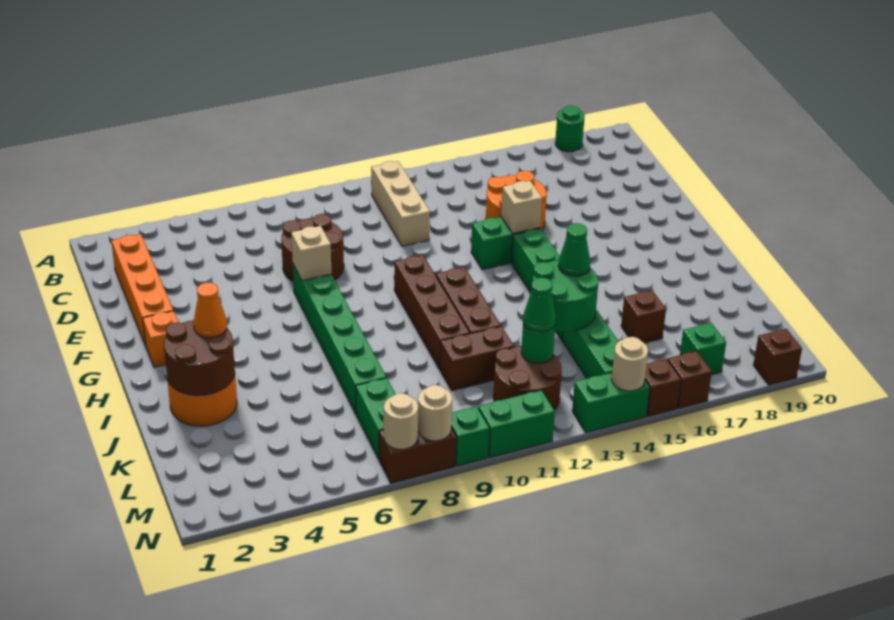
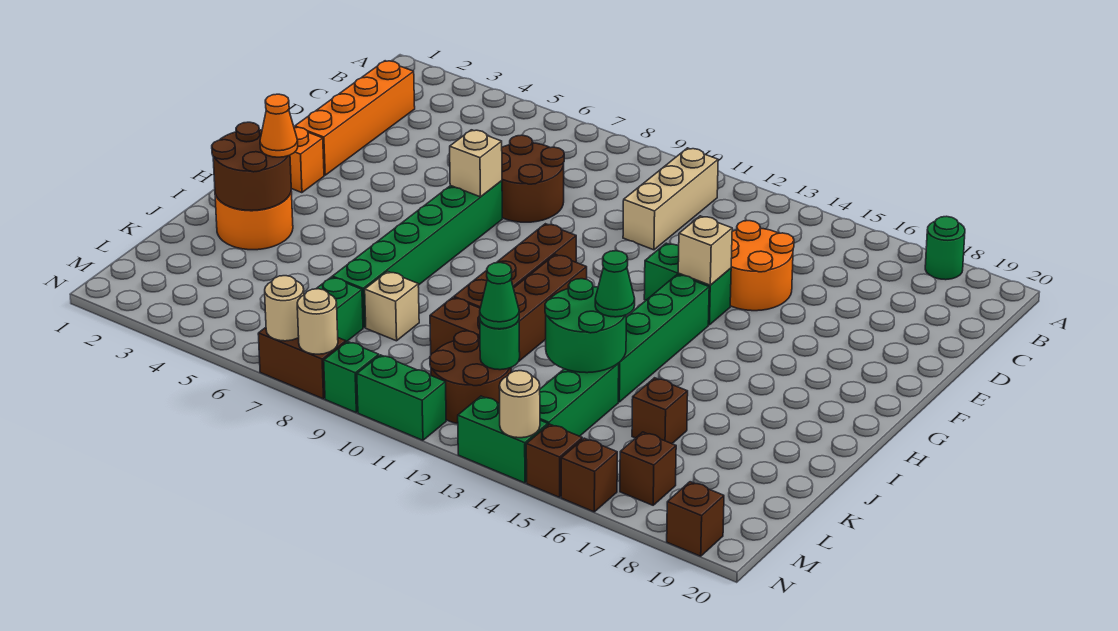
none -> tan brick K8 level 1
green brick M17 level 1 -> brown brick M17 level 1

